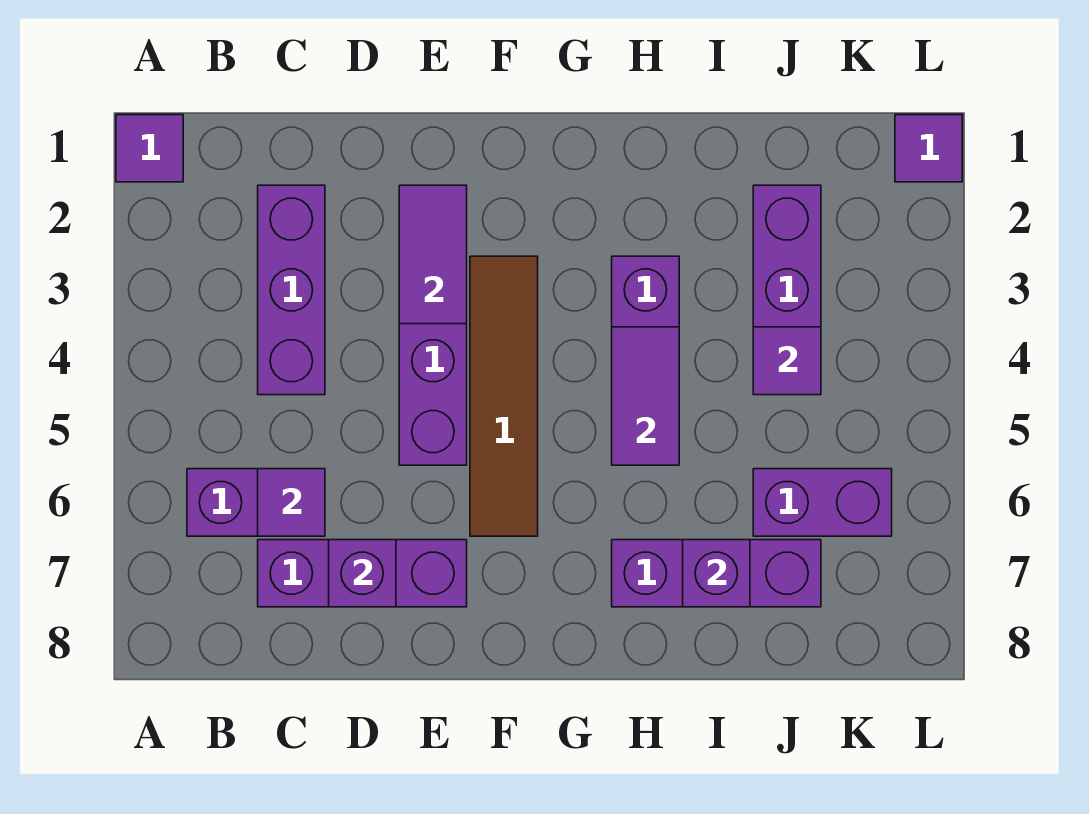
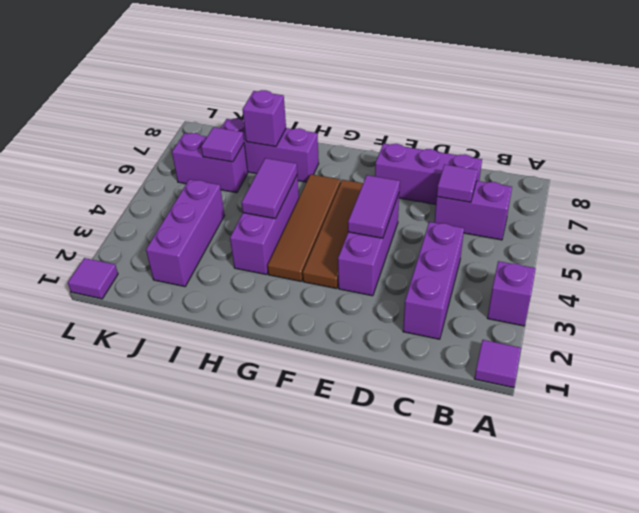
purple brick D7 level 2 -> purple brick A3 level 1
purple tile E2:E3 level 2 -> purple tile E4:E5 level 2
none -> brown tile G3:G6 level 1
purple tile J4 level 2 -> purple tile J6 level 2

